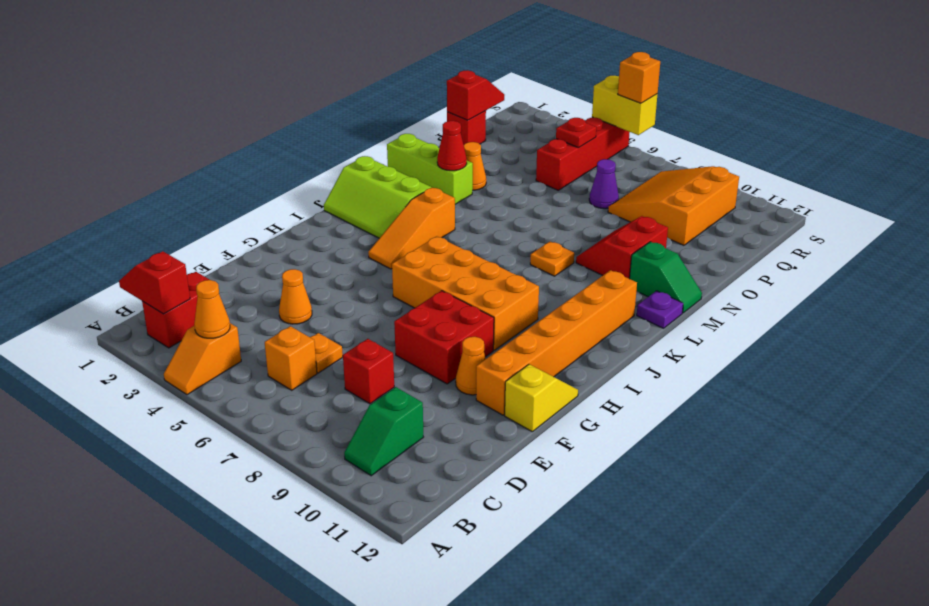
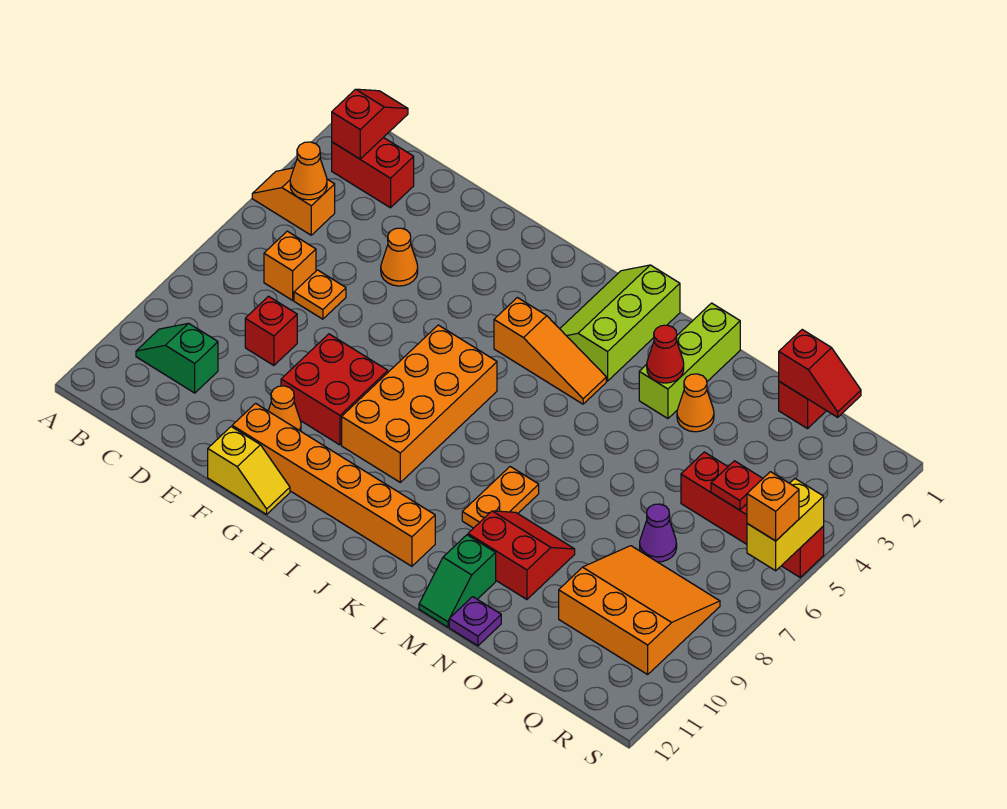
orange slope I4:K4 level 1 top K -> orange slope I4:K4 level 1 top I
orange plate L8 level 1 -> orange plate L8:L9 level 1
purple plate L12 level 1 -> purple plate N12 level 1

